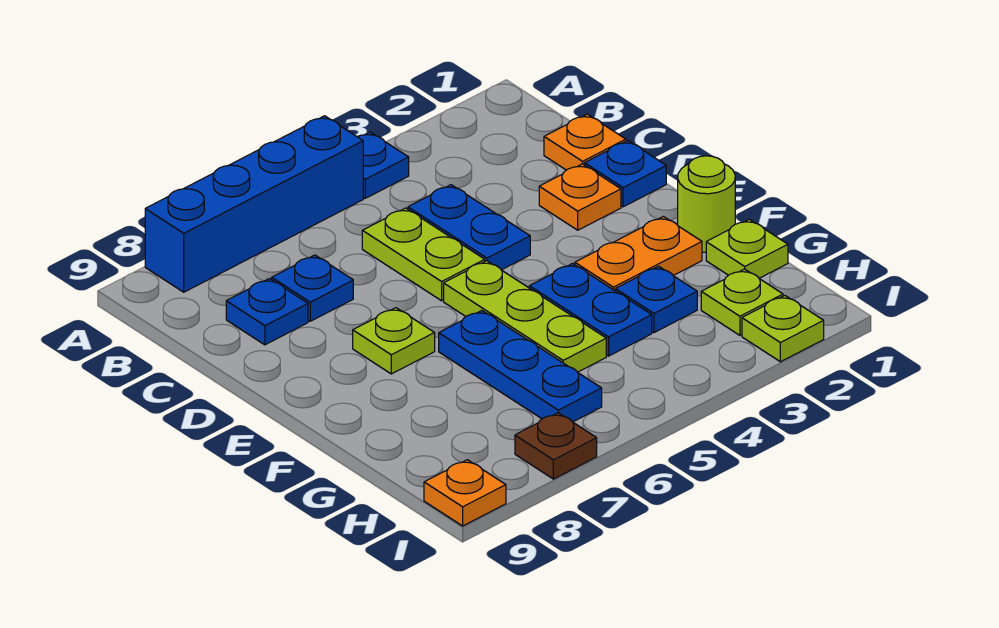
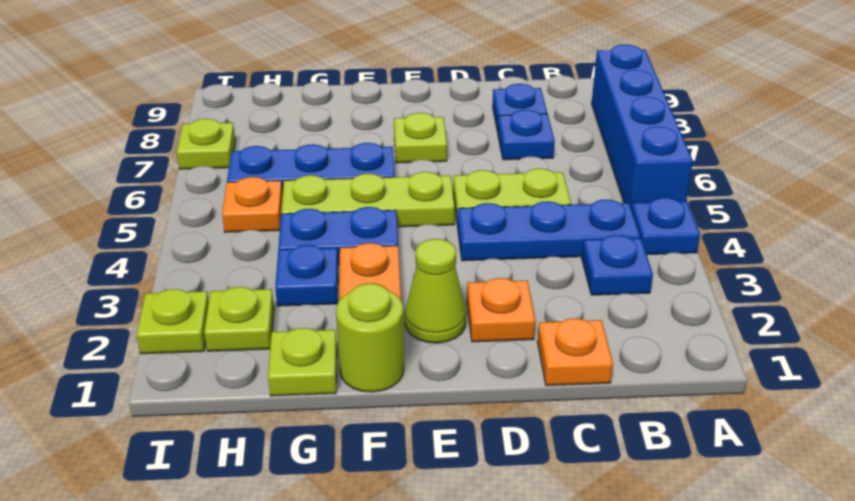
blue plate C4:D4 level 1 -> blue plate B4:D4 level 1
blue plate D1 level 1 -> blue plate B3 level 1
none -> lime cone E2 level 1
brown plate I7 level 1 -> lime plate I7 level 1
orange plate I9 level 1 -> orange plate H5 level 1

